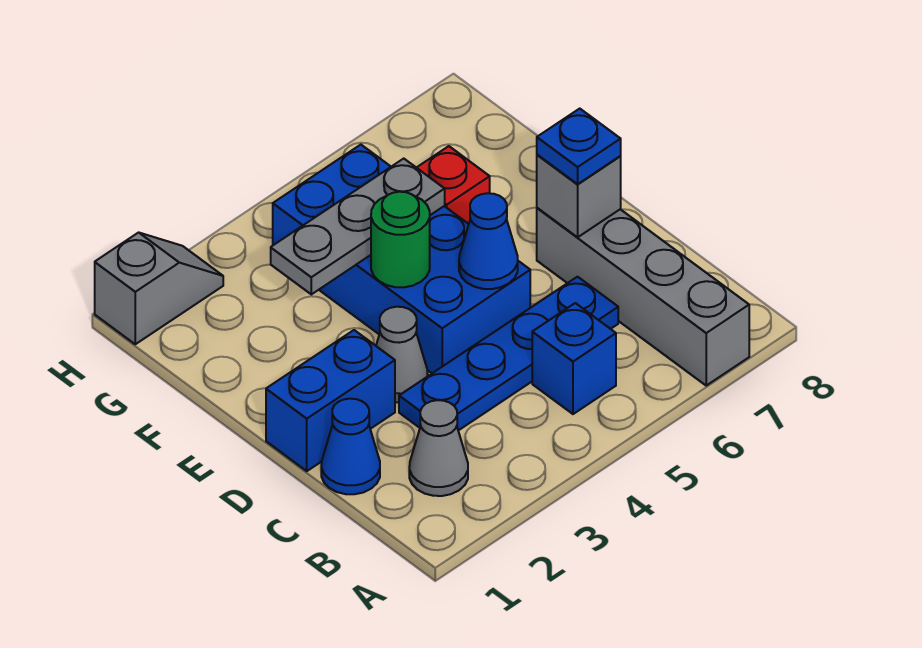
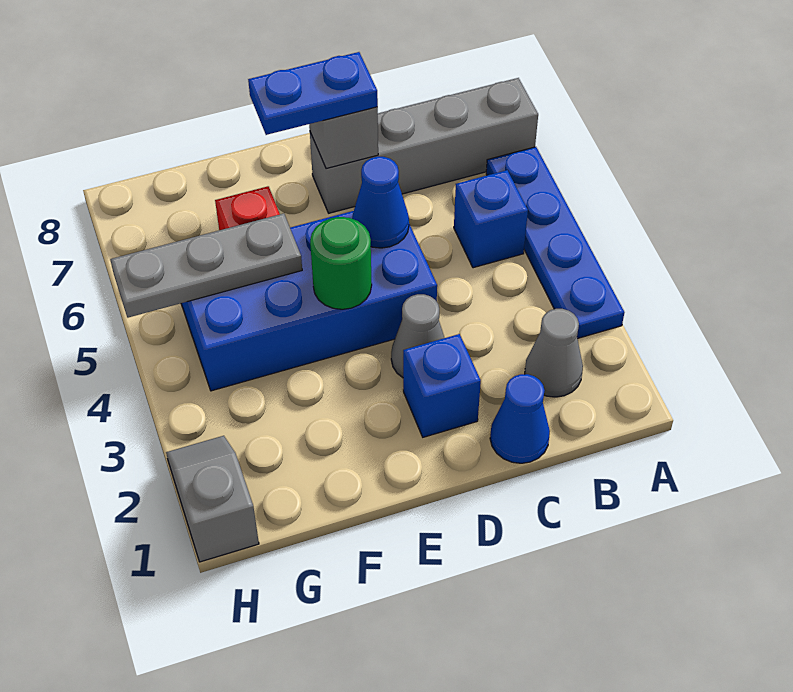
blue plate C3:C6 level 1 -> blue plate A3:A6 level 1
blue brick D1:D2 level 1 -> blue brick D2 level 1
blue plate D7 level 3 -> blue plate D7:E7 level 3
grey plate F3:F5 level 2 -> grey plate F5:H5 level 2

